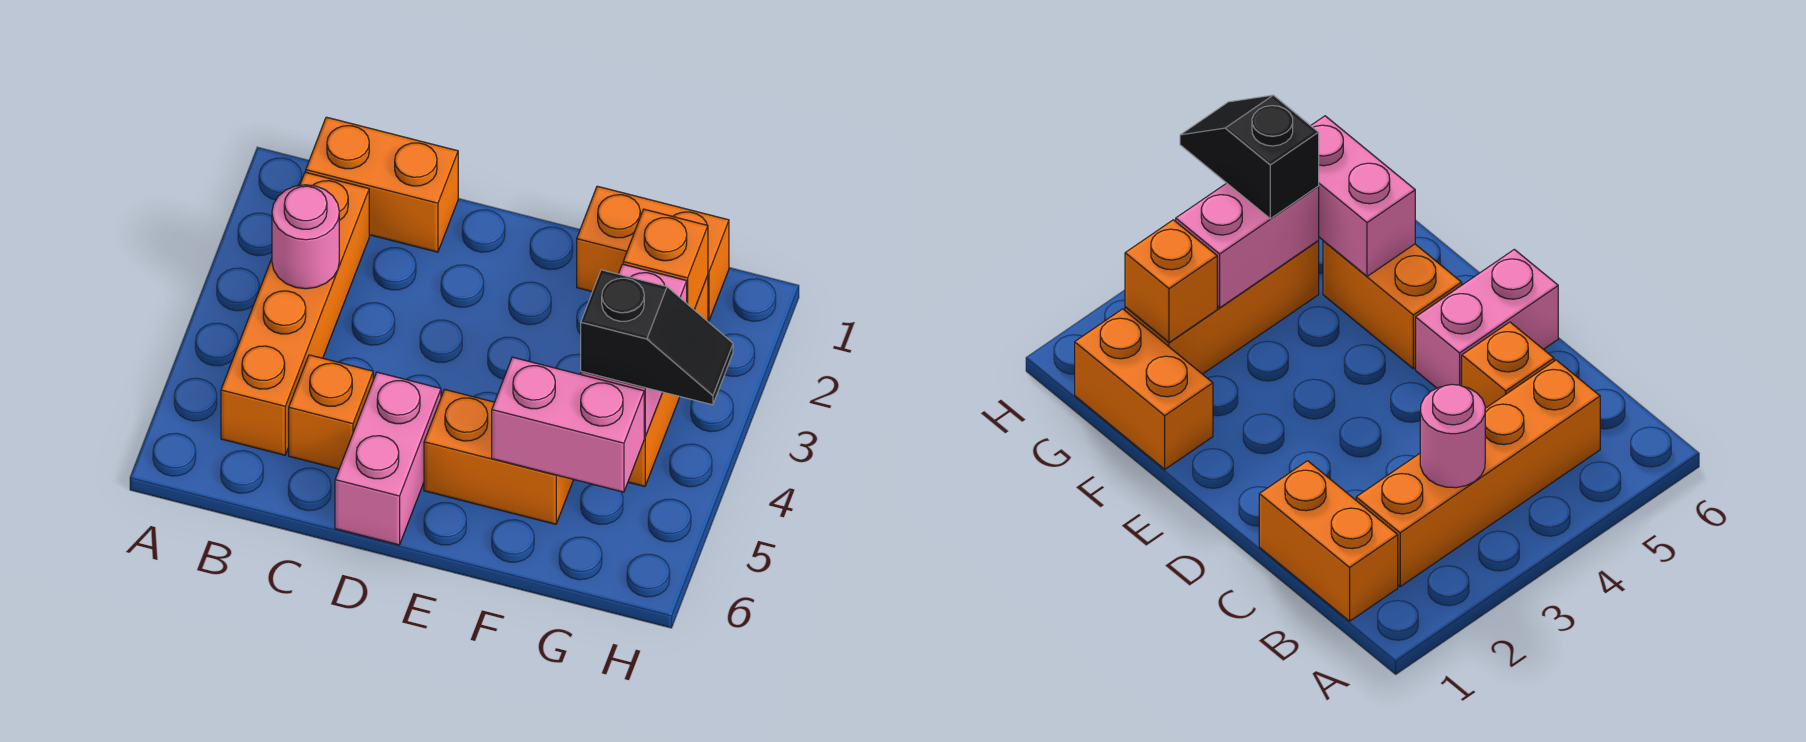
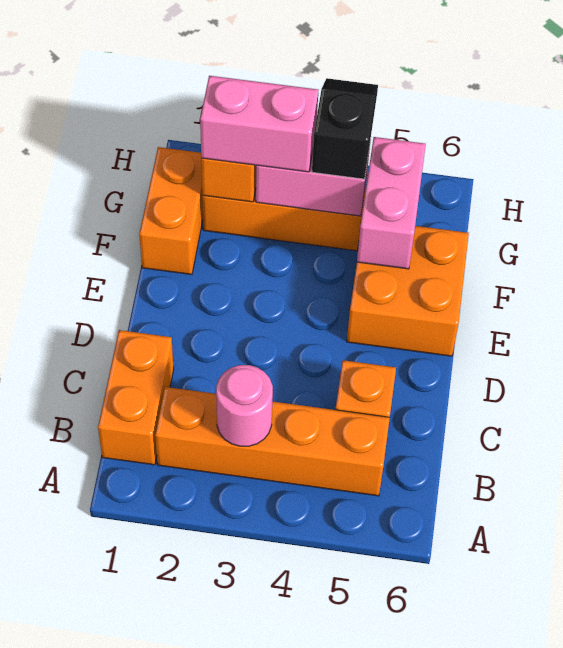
pink brick D5:D6 level 1 -> pink brick G2:G3 level 3
orange brick E5:F5 level 1 -> orange brick E5:F6 level 1

